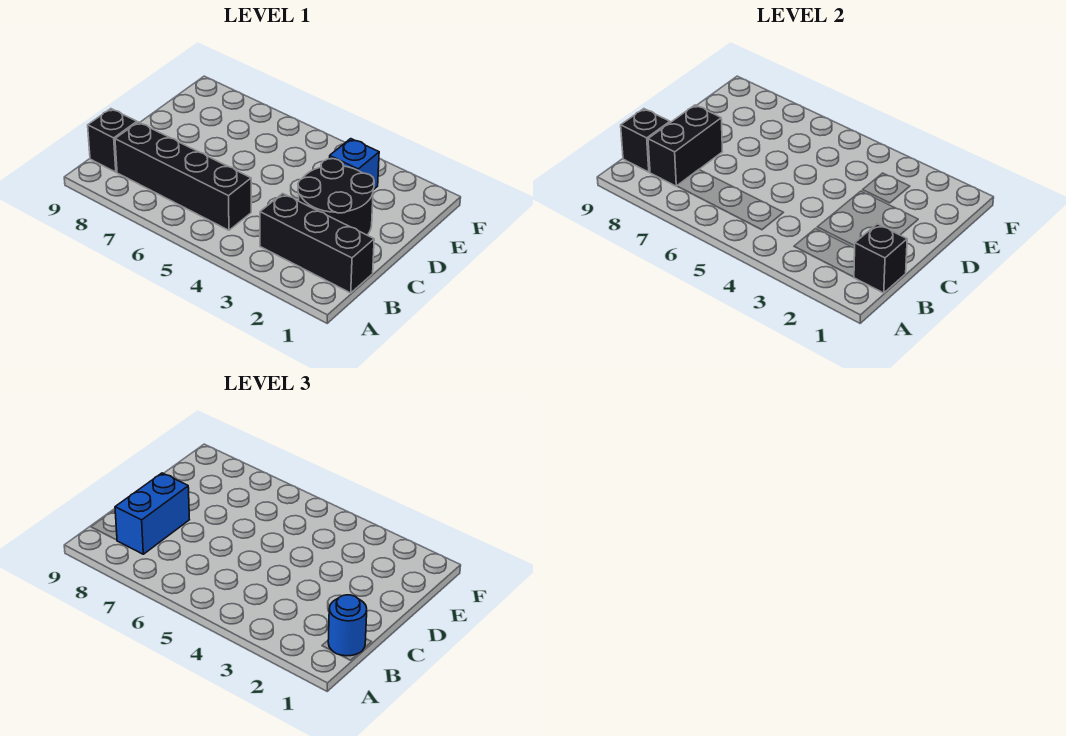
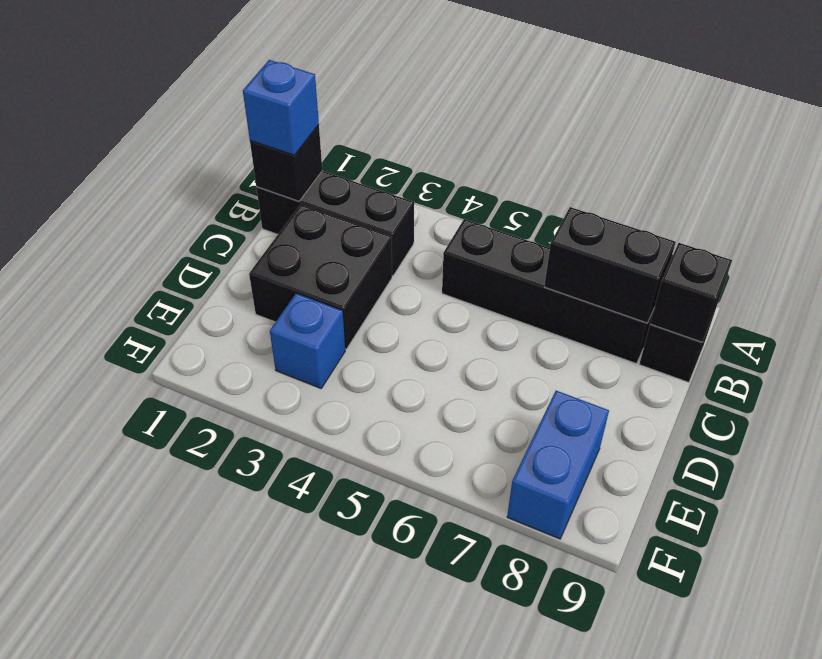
blue round brick B1 level 3 -> blue brick B1 level 3
black brick B8:C8 level 2 -> black brick B7:B8 level 2
blue brick B8:C8 level 3 -> blue brick E8:F8 level 1
black round brick C2:D3 level 1 -> black brick C2:D3 level 1

